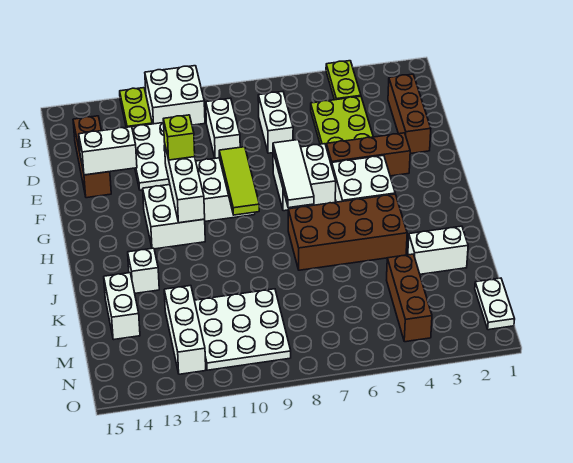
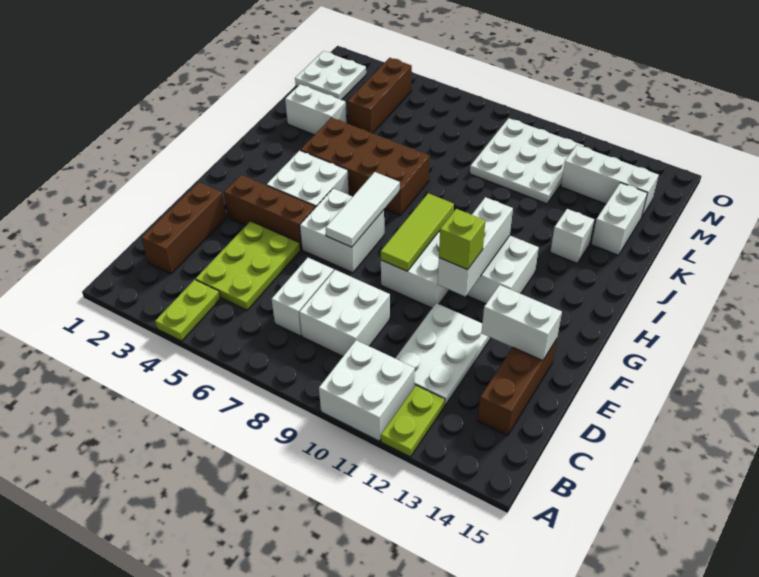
white brick C9:D9 level 1 -> white brick C8:D9 level 1
white brick L12:N12 level 1 -> white brick M12:M14 level 1
white plate M1:N1 level 1 -> white plate M1:N2 level 1

